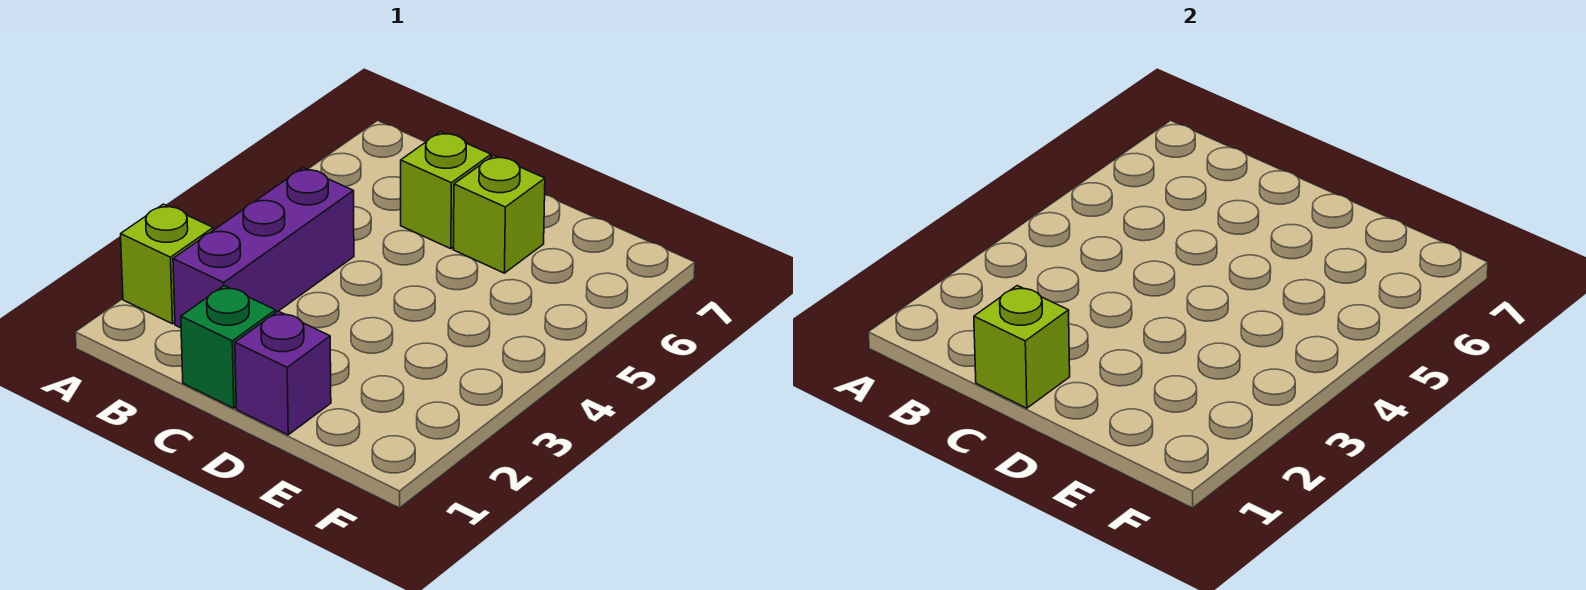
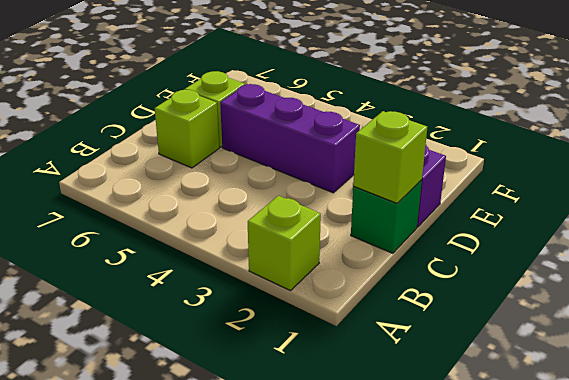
purple brick B2:B4 level 1 -> purple brick D3:D5 level 1

